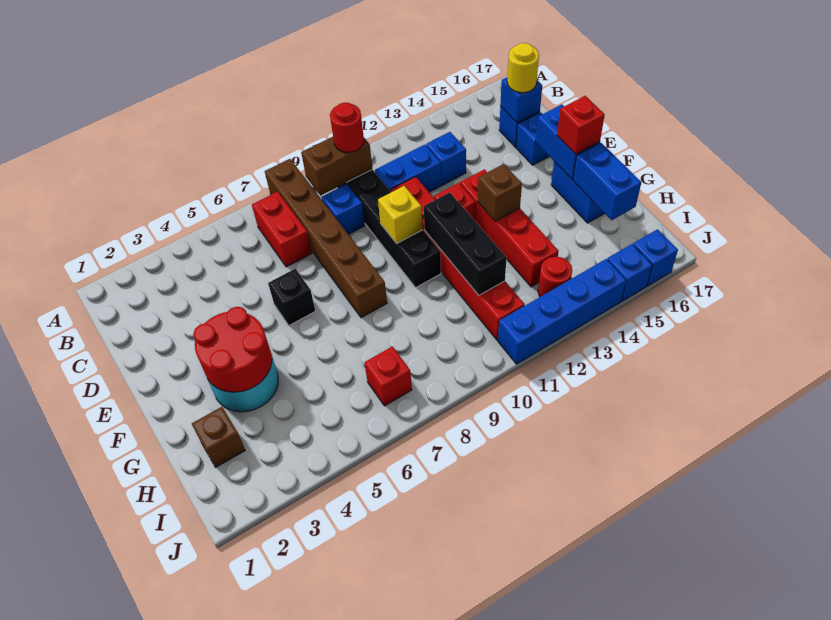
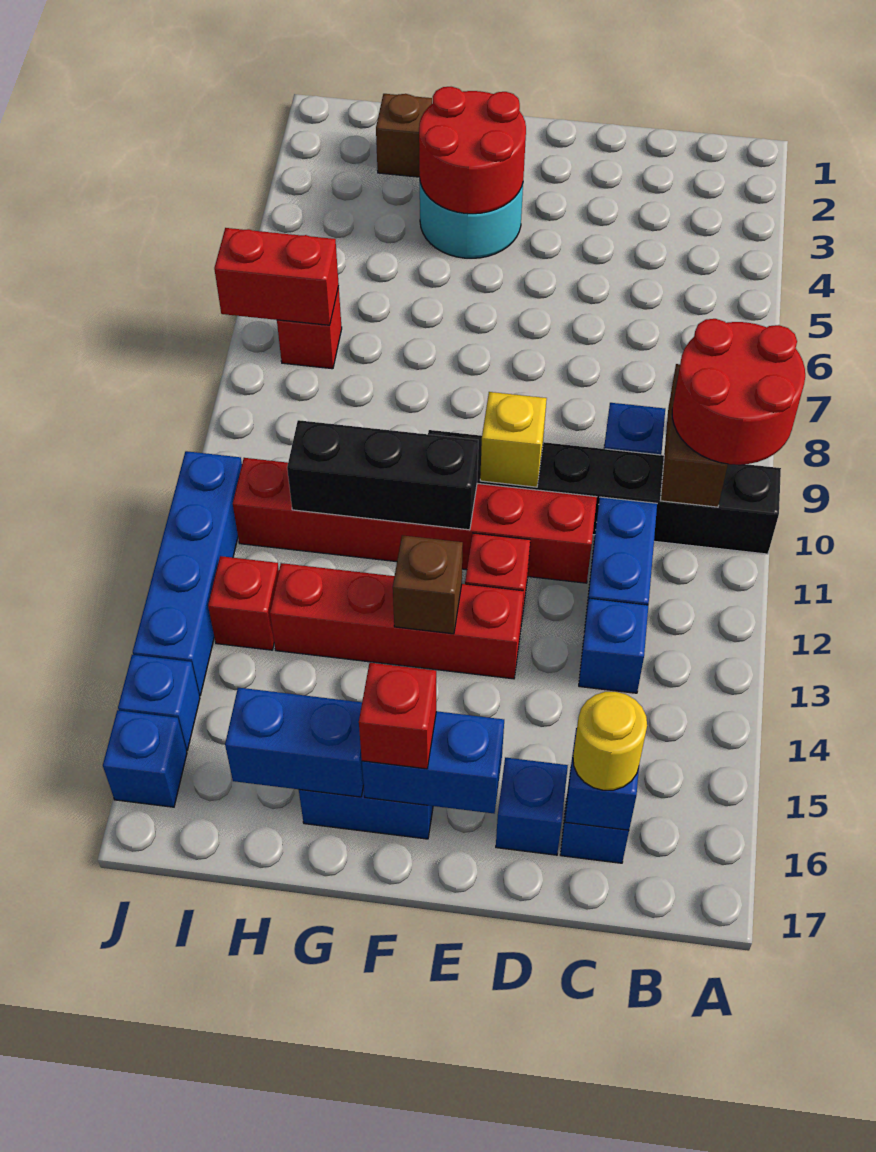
brown brick A8:F8 level 1 -> none
red brick B7:C7 level 1 -> red brick I7:J7 level 2
red round brick B10 level 3 -> red round brick A9:B10 level 3
black brick E6 level 1 -> none
red round brick I13 level 1 -> red brick I13 level 1

